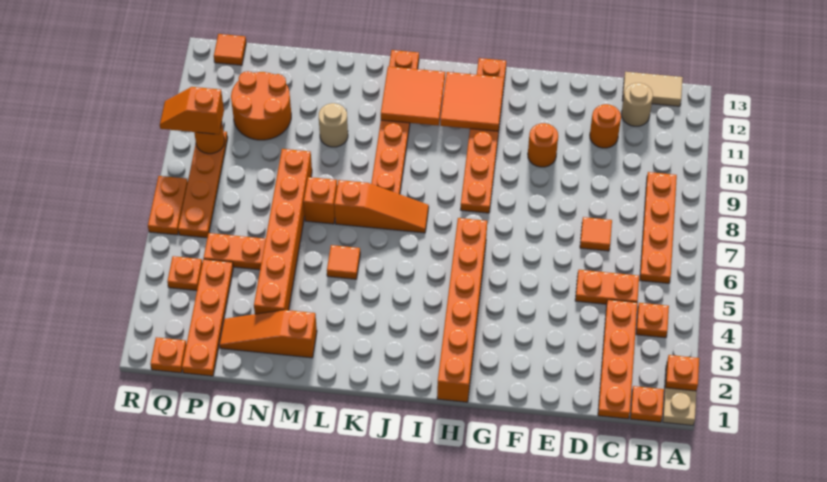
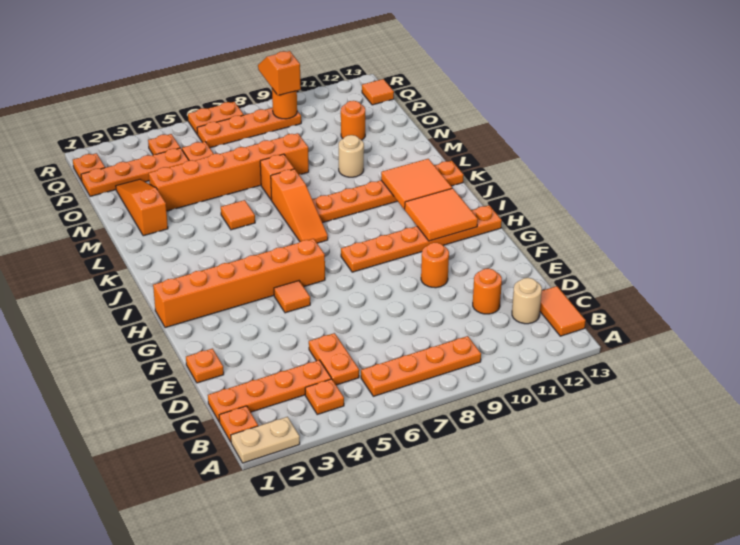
orange plate A2 level 2 -> orange plate E1 level 1
tan tile B13:C13 level 1 -> orange tile B13:C13 level 1
orange tile D7 level 1 -> orange tile G5 level 1
orange round brick O10:P11 level 1 -> orange round brick O11 level 1

